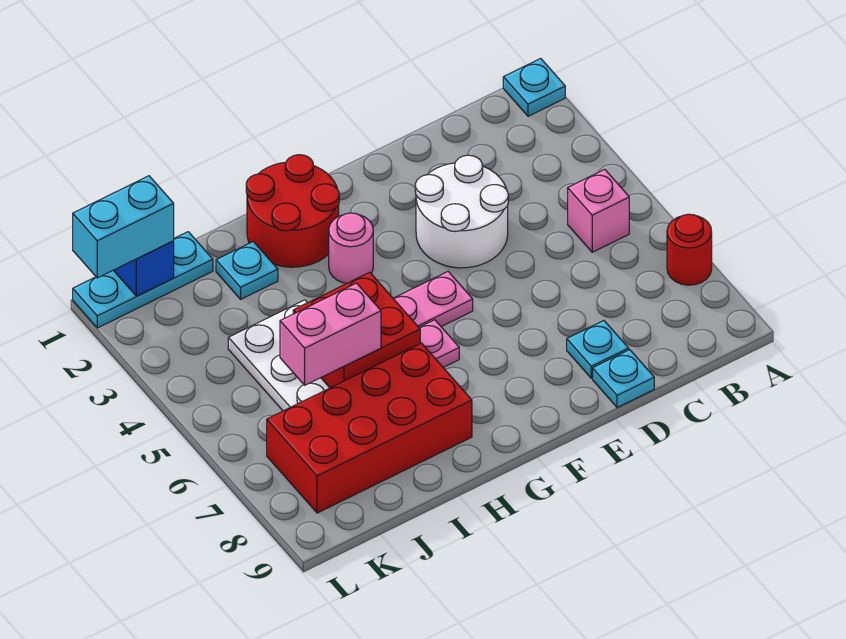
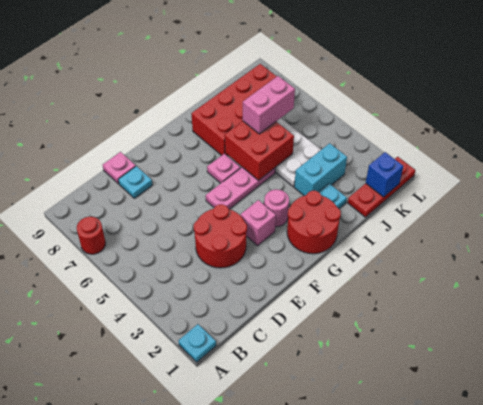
pink brick B5 level 1 -> pink brick F3 level 1
white round brick D3:E4 level 1 -> red round brick D3:E4 level 1
cyan plate D9 level 1 -> pink plate D9 level 1
cyan plate J1:L1 level 1 -> red plate J1:L1 level 1
cyan brick K1:L1 level 3 -> cyan brick I3:J3 level 1

